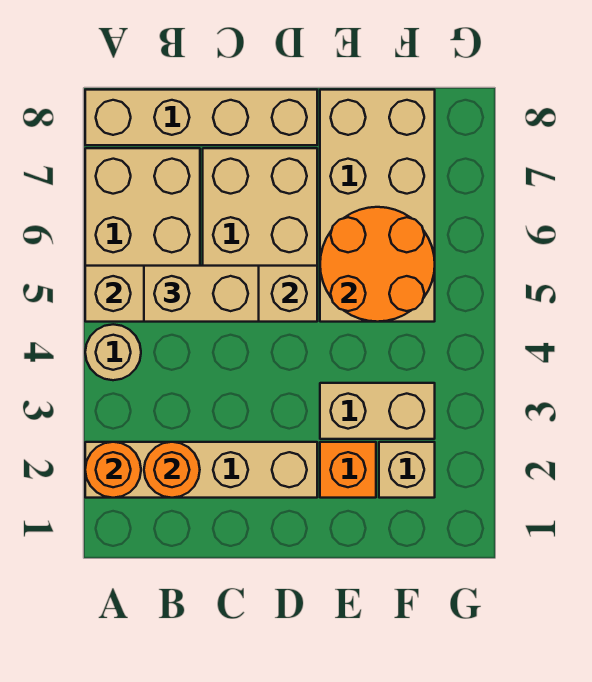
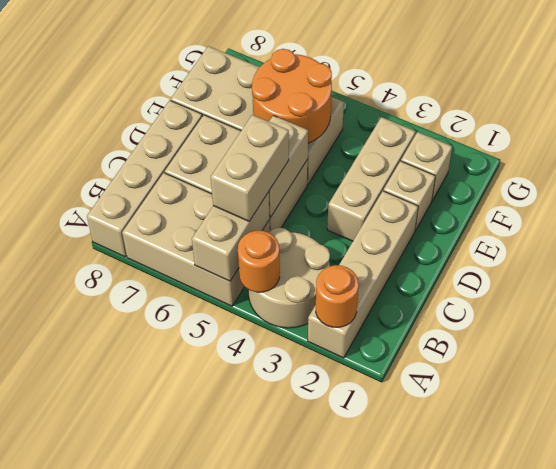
tan round brick A4 level 1 -> tan round brick A3:B4 level 1
orange round brick B2 level 2 -> orange round brick A4 level 2
orange brick E2 level 1 -> tan brick E2 level 1
tan brick E3:F3 level 1 -> tan brick D3:F3 level 1

